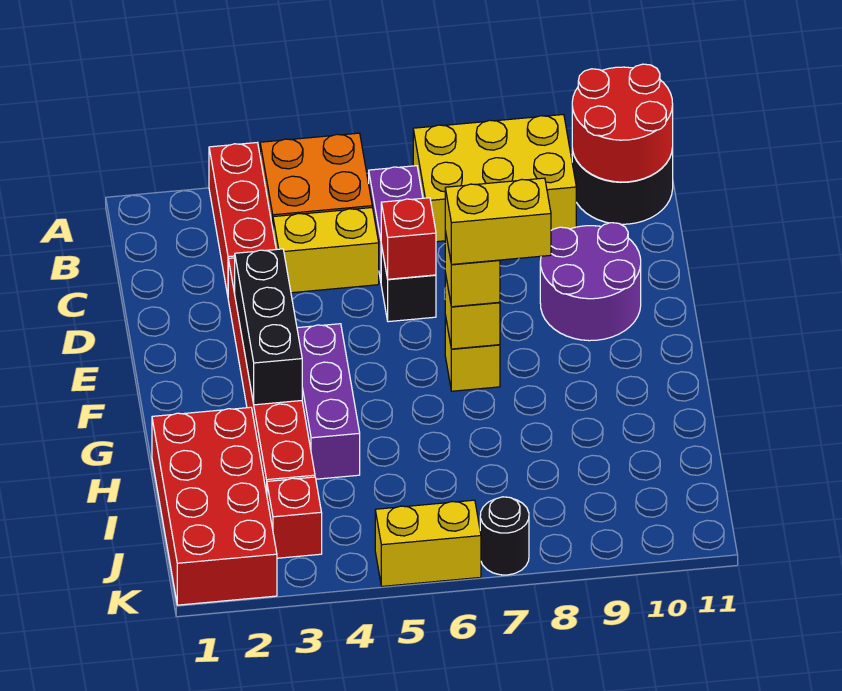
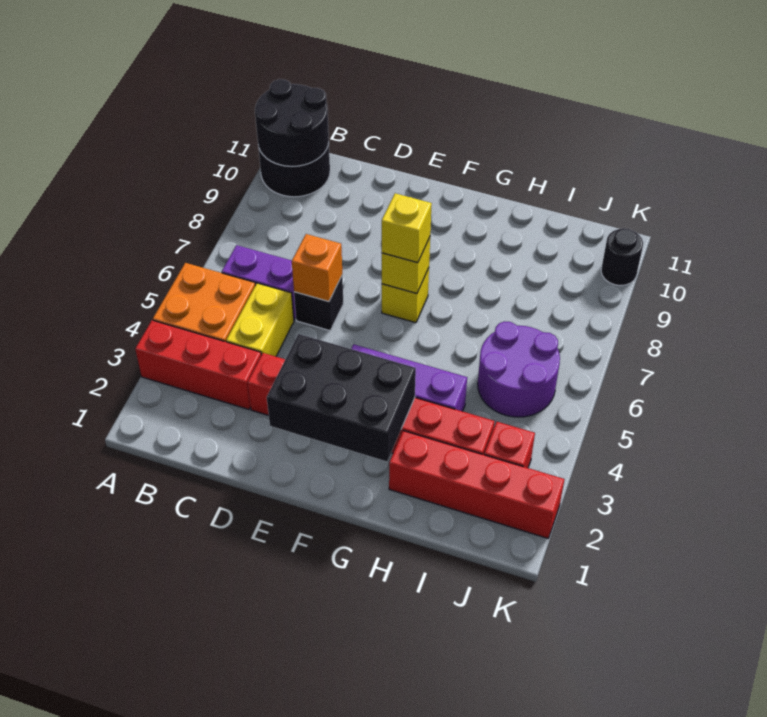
yellow brick A7:B9 level 1 -> none
red round brick A10:B11 level 2 -> black round brick A10:B11 level 2
red brick D6 level 2 -> orange brick D6 level 2
purple round brick D9:E10 level 1 -> purple round brick I5:J6 level 1
black brick E3:G3 level 2 -> black brick E2:G3 level 2
yellow brick F7:F8 level 4 -> none
red brick H1:K2 level 1 -> red brick H2:K2 level 1
yellow brick K5:K6 level 1 -> none
black round brick K7 level 1 -> black round brick K10 level 1

